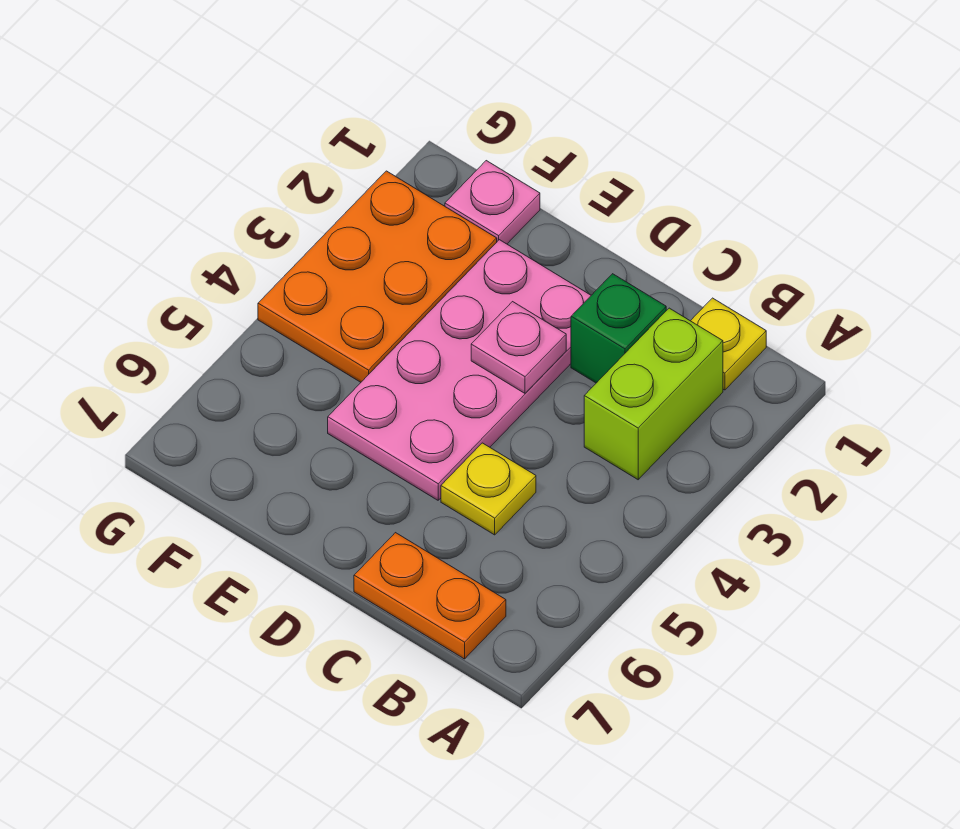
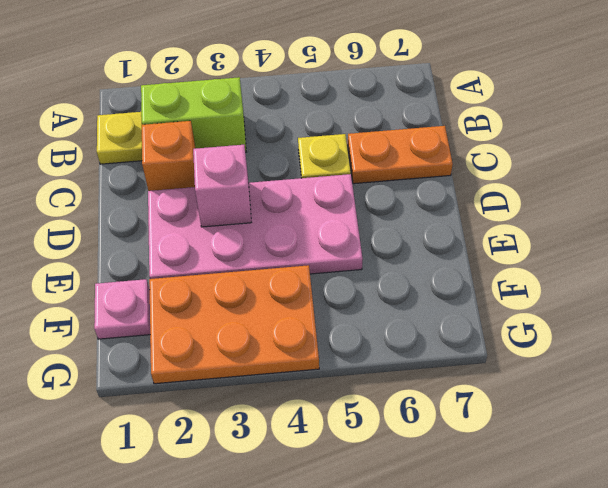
orange plate B7:C7 level 1 -> orange plate C6:C7 level 1
green brick C2 level 1 -> orange brick C2 level 1
pink plate D3 level 2 -> pink brick D3 level 2

